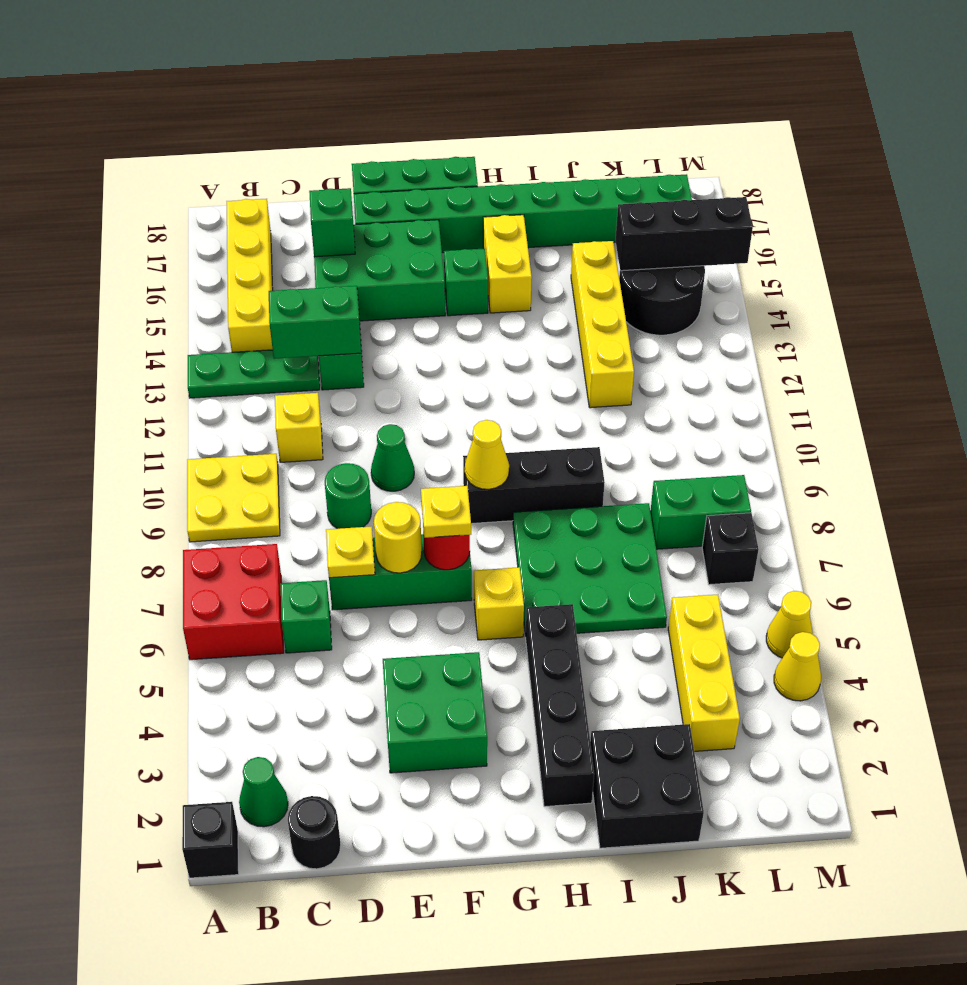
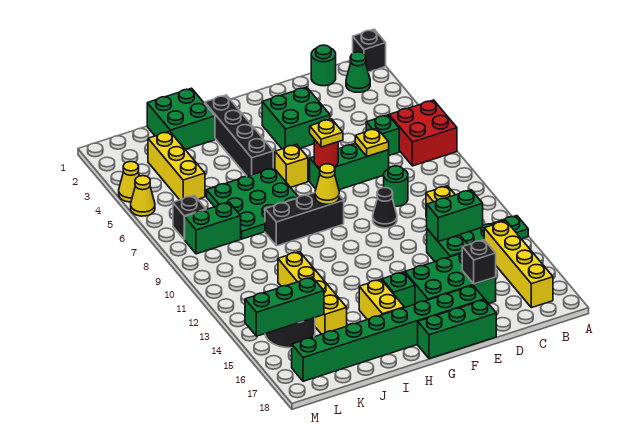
yellow plate A9:B10 level 1 -> none
black round brick C1 level 1 -> green round brick C1 level 1
green brick D16 level 2 -> black brick D16 level 2
yellow round brick E7 level 2 -> none
green cone E10 level 1 -> black cone E10 level 1
black brick I1:J2 level 1 -> green brick I1:J2 level 1
black brick K15:M15 level 2 -> green brick K15:M15 level 2

